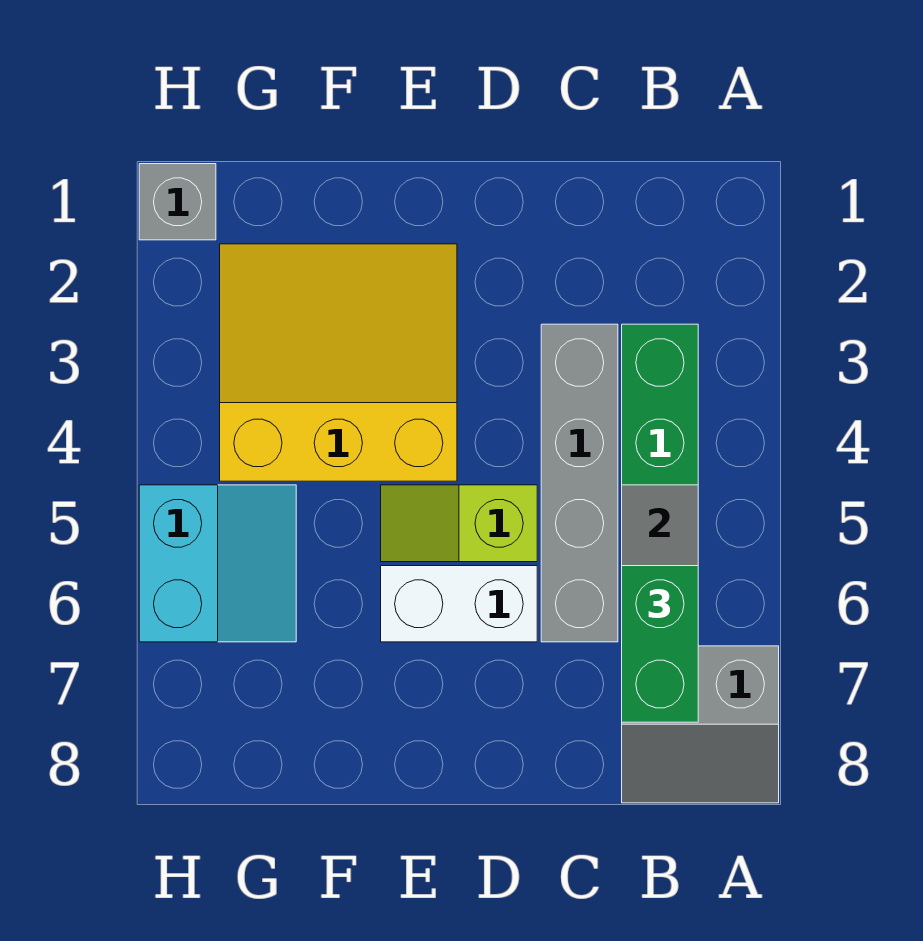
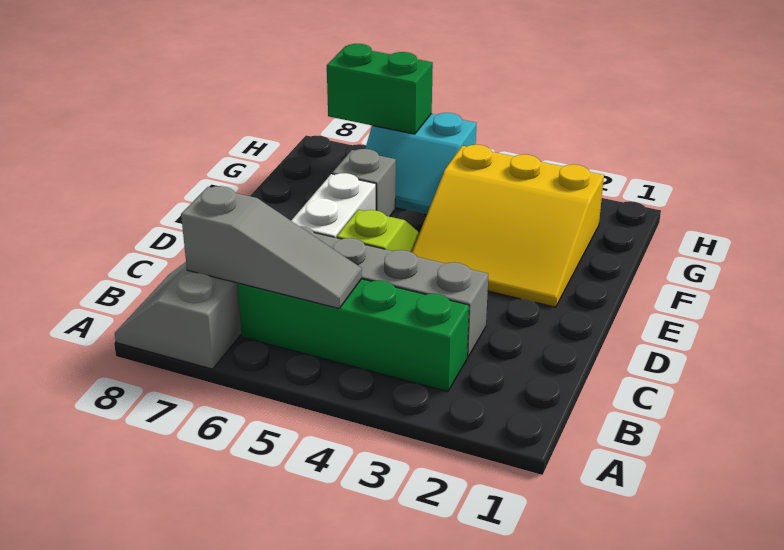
green brick B6:B7 level 3 -> green brick H6:H7 level 2
yellow slope E2:G4 level 1 top 4 -> yellow slope E2:G4 level 1 top G
grey brick H1 level 1 -> grey brick F6 level 1

